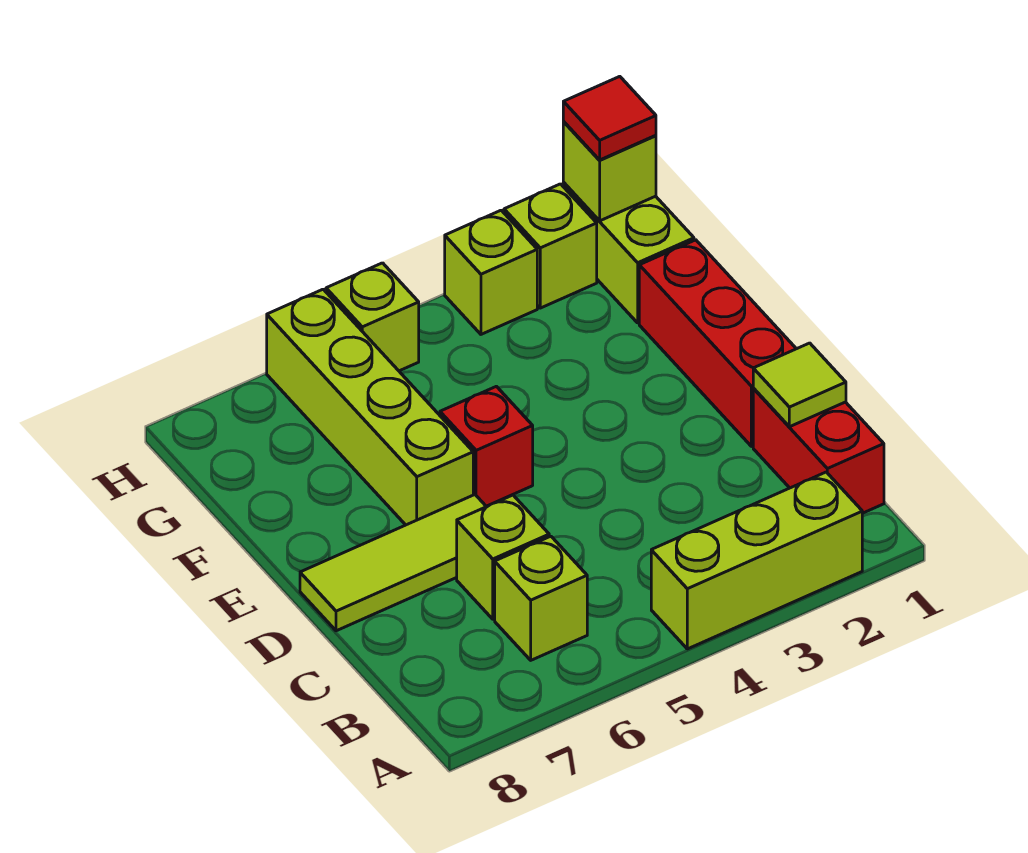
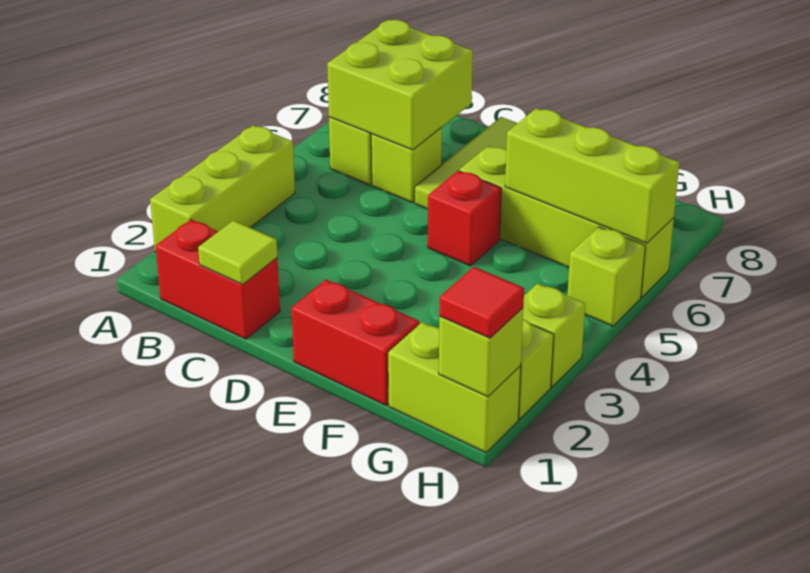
none -> lime brick B6:C7 level 2
red brick D1:F1 level 1 -> red brick E1:F1 level 1
none -> lime brick F6:H6 level 2

